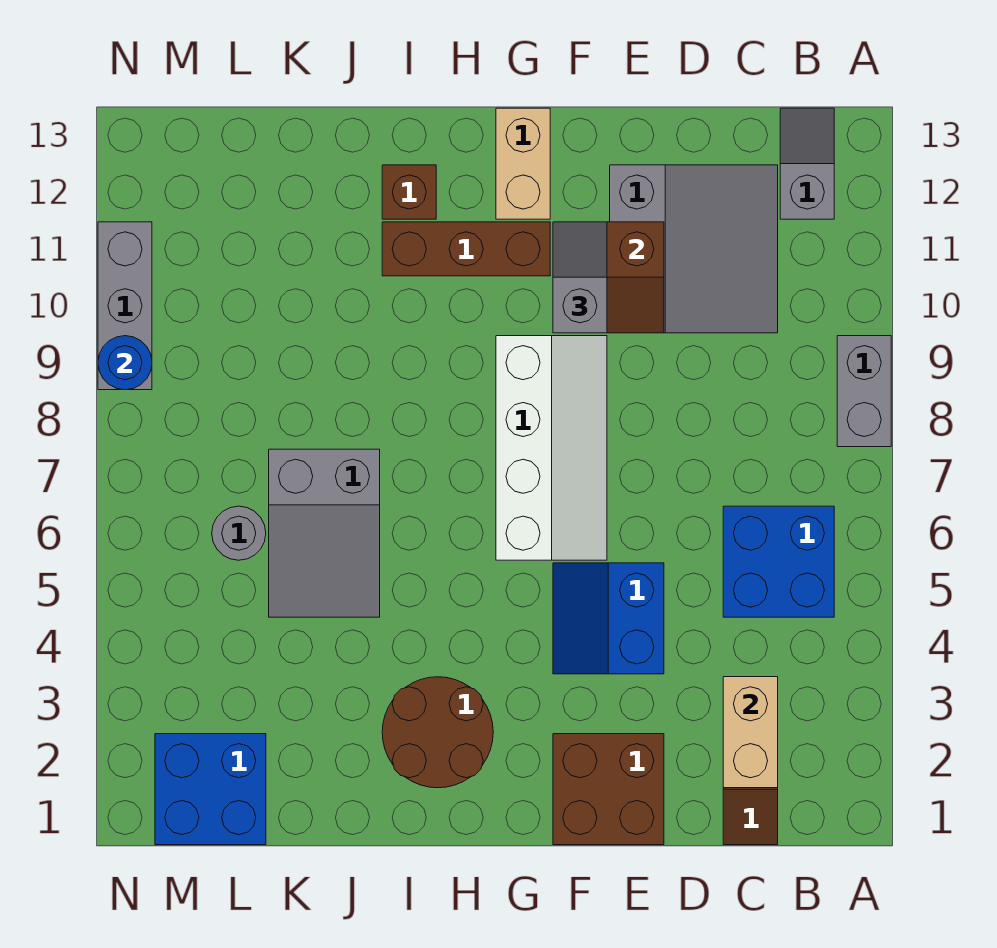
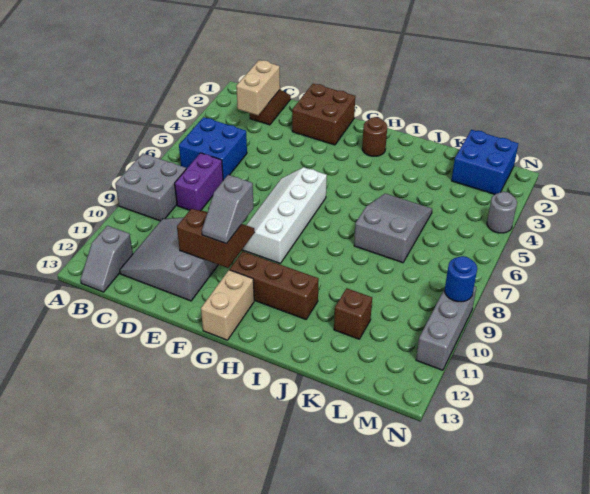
grey brick A8:A9 level 1 -> grey brick A8:B9 level 1
none -> purple brick C7:C8 level 1
blue slope E4:F5 level 1 top E -> none
brown round brick H2:I3 level 1 -> brown round brick H2 level 1
brown brick I12 level 1 -> brown brick K11 level 1
grey round brick L6 level 1 -> grey round brick N4 level 1

